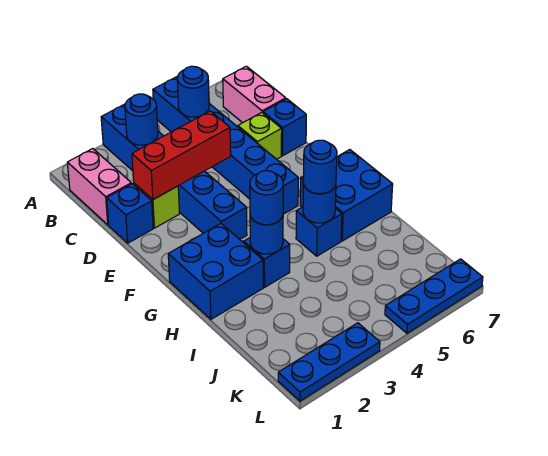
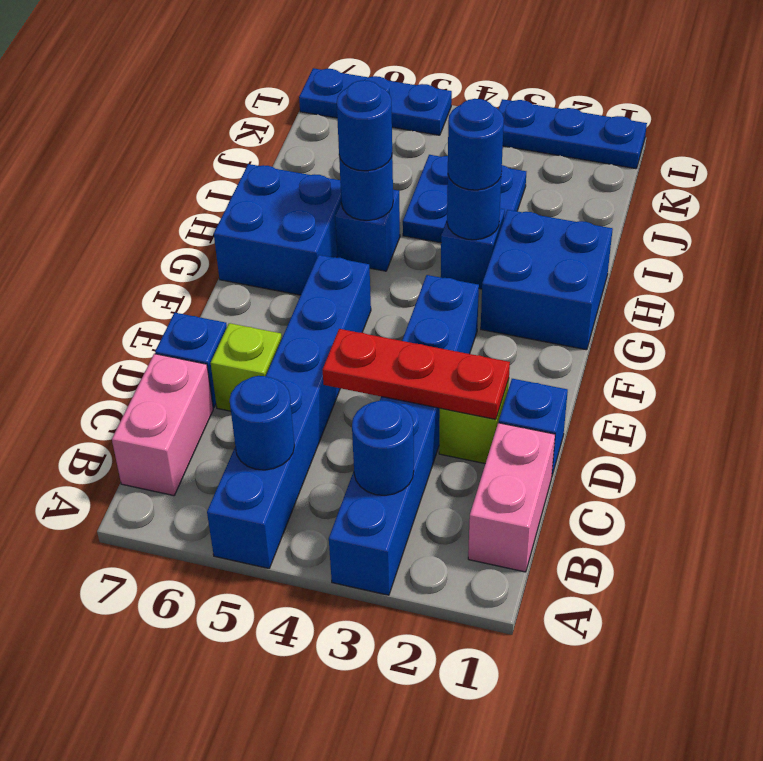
red brick D2:D4 level 2 -> red plate D2:D4 level 2
none -> blue plate I3:J4 level 1

